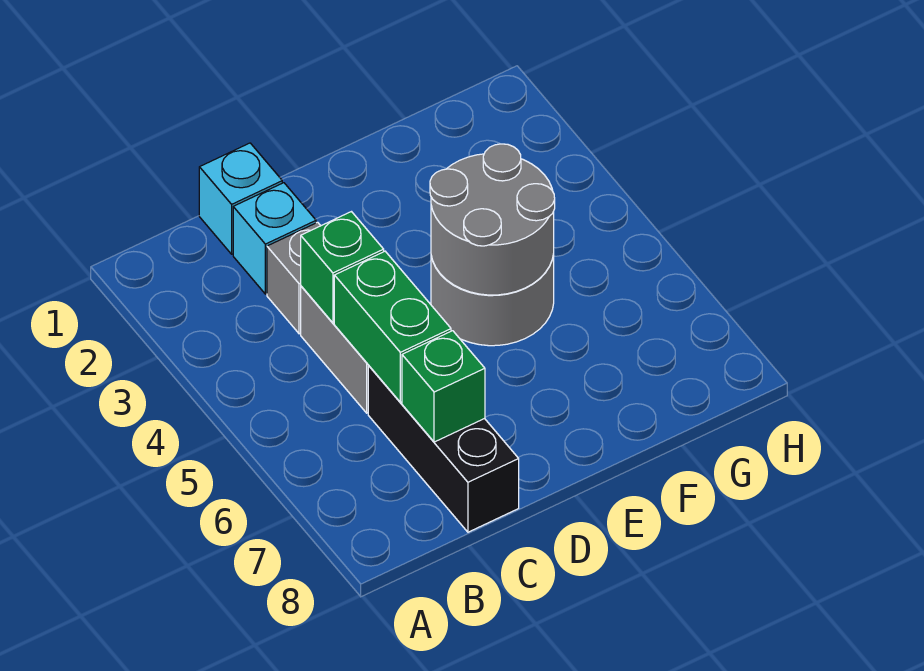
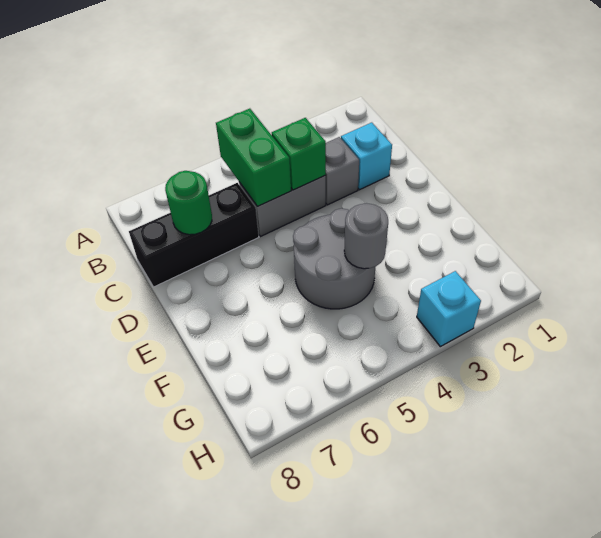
cyan brick C1 level 1 -> cyan brick H3 level 1
green brick C5:C6 level 2 -> green brick B5:C5 level 2
green brick C7 level 2 -> green round brick C7 level 2
grey round brick E4:F5 level 2 -> grey round brick F4 level 2

